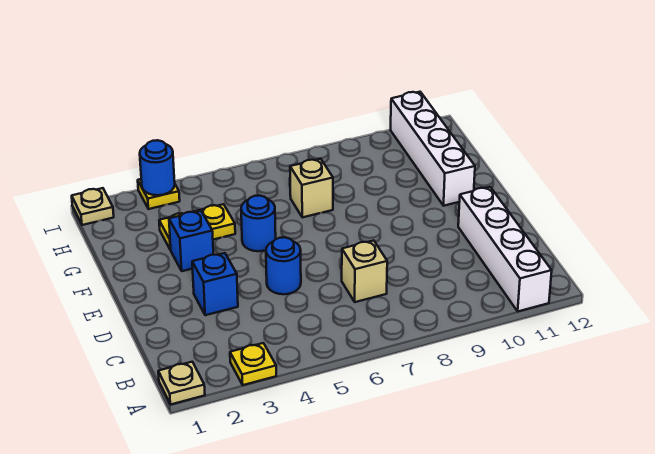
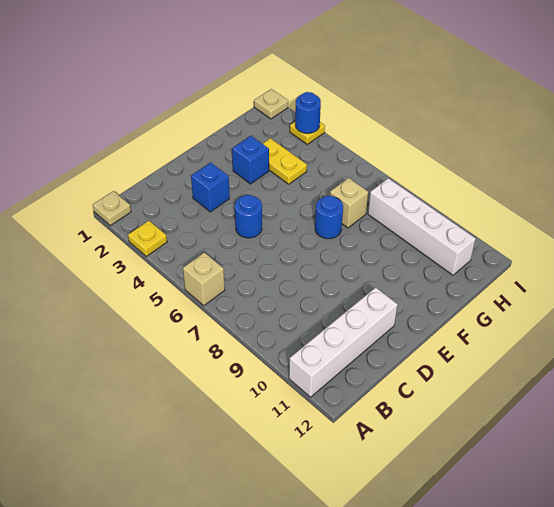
tan brick C7 level 1 -> tan brick A6 level 1
blue round brick F5 level 1 -> blue round brick F7 level 1
white brick F11:I11 level 1 -> white brick H8:H11 level 1

